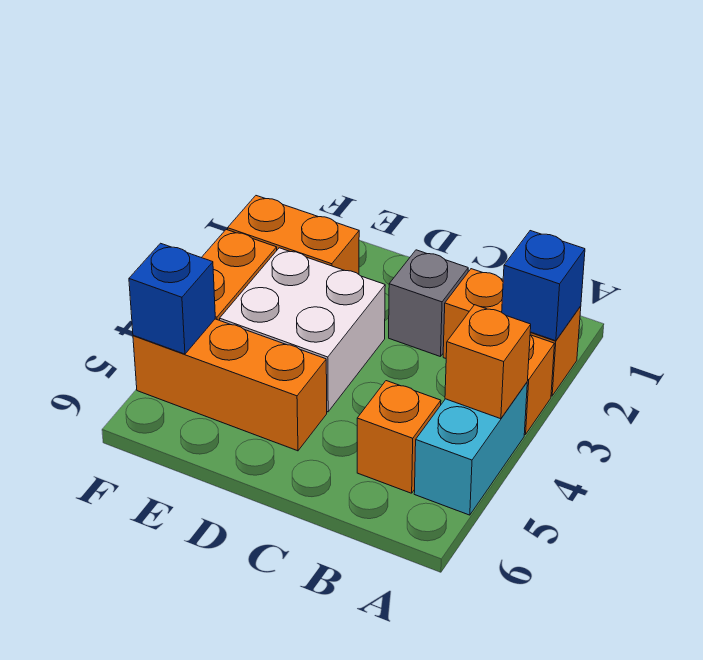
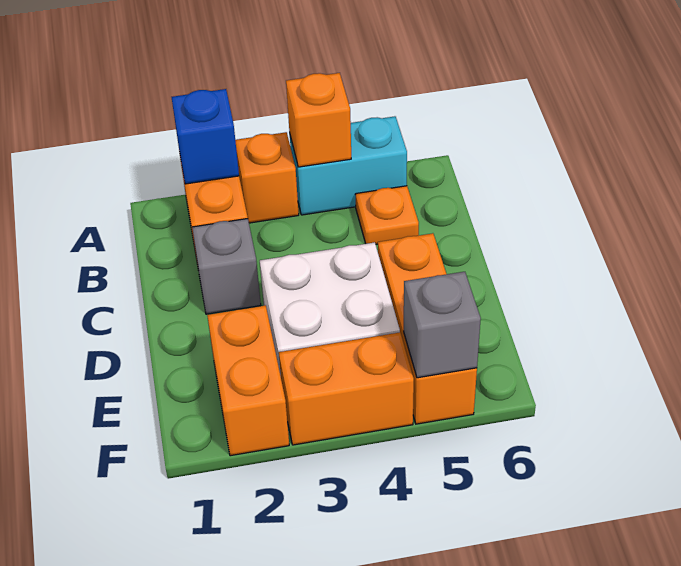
orange brick B5 level 1 -> orange plate B5 level 1
blue brick F5 level 2 -> grey brick F5 level 2

